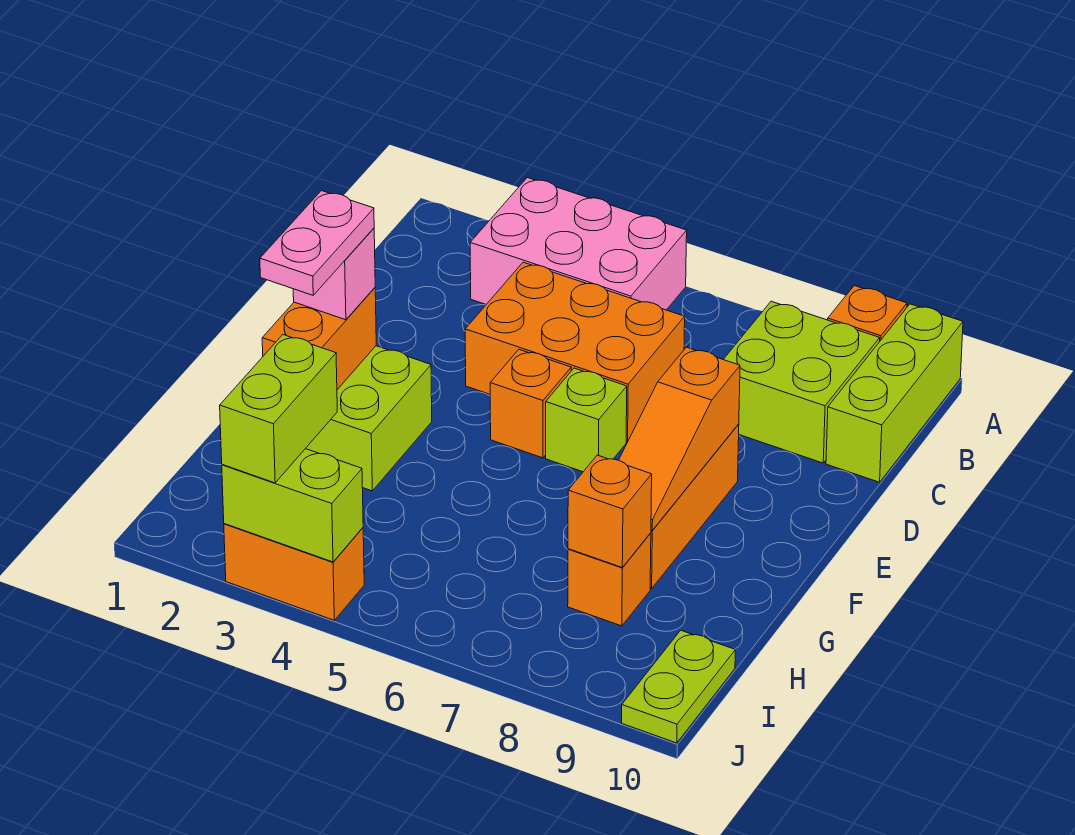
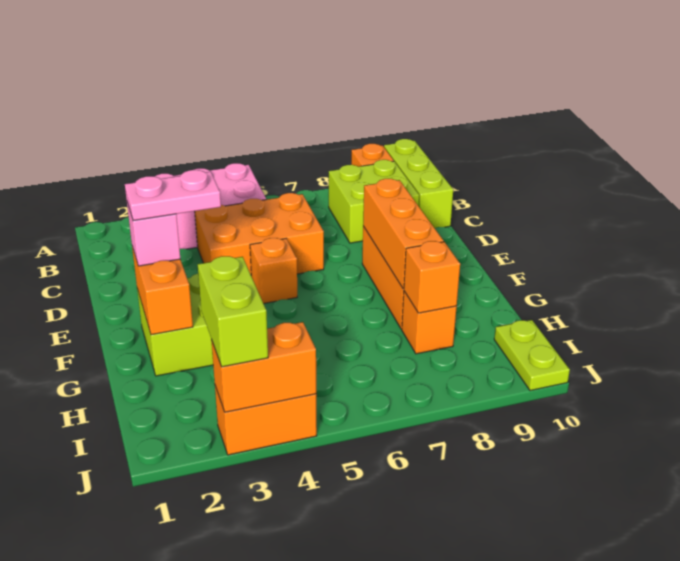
lime brick E6 level 1 -> none
orange slope E8:G8 level 2 top E -> orange brick E8:G8 level 2
pink plate F2:G2 level 4 -> pink plate F2:F3 level 4
lime brick J3:J4 level 2 -> orange brick J3:J4 level 2

